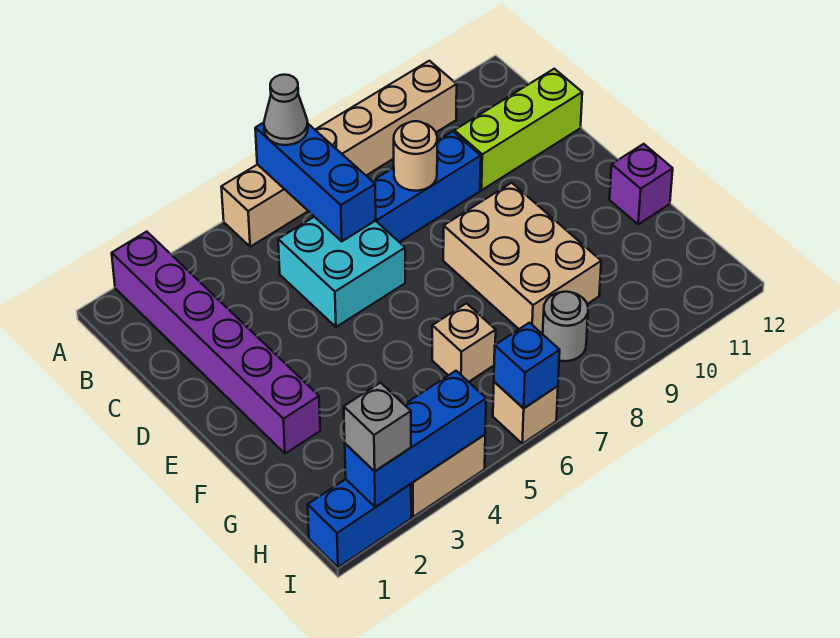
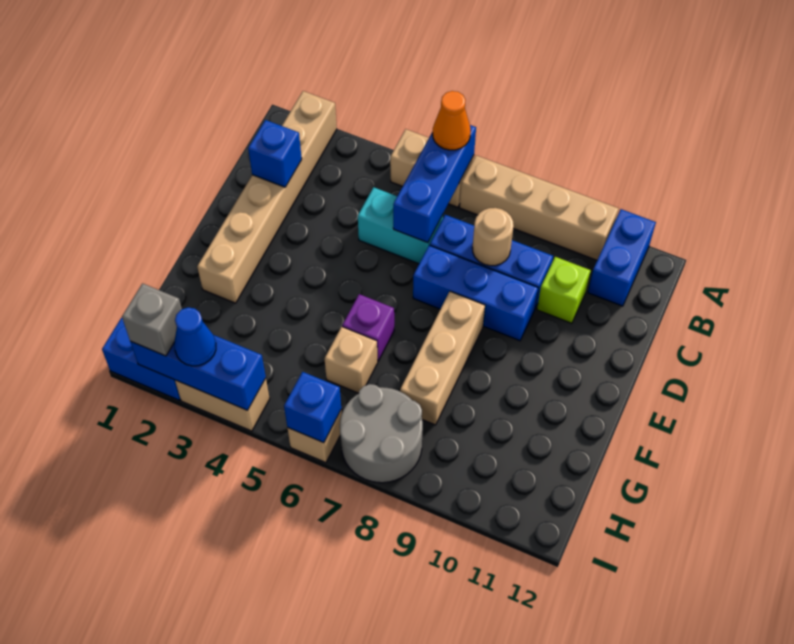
purple brick A2:F2 level 1 -> tan brick A2:F2 level 1
grey cone A6 level 3 -> orange cone A6 level 3
none -> blue brick A11:B11 level 1
none -> blue brick C2 level 2
cyan brick C5:D6 level 1 -> cyan brick C5:C6 level 1
lime brick C10:C12 level 1 -> lime brick C10 level 1
none -> blue brick D7:D9 level 1
tan brick E8:G9 level 1 -> tan brick E8:G8 level 1
purple brick F12 level 1 -> purple brick F6 level 1
grey round brick H8 level 1 -> grey round brick H7:I8 level 1
none -> blue cone I3 level 3

